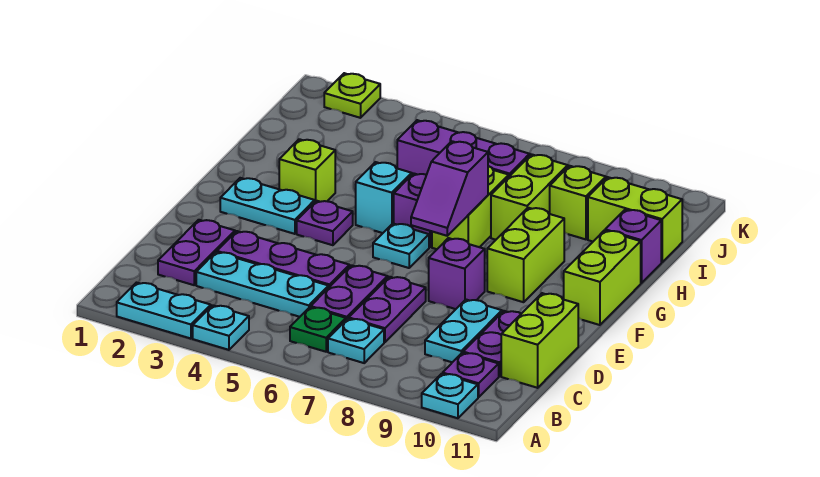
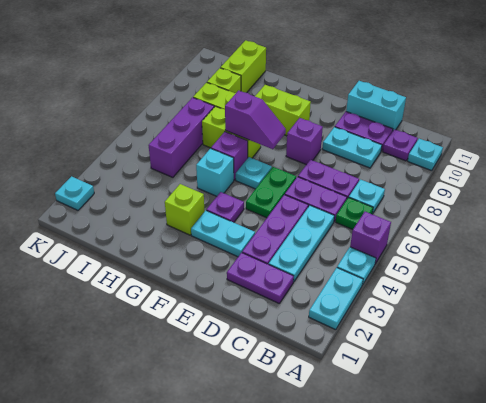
lime brick C11:D11 level 1 -> cyan brick C11:D11 level 1
none -> green plate E5:E6 level 1
cyan plate F2:F3 level 1 -> cyan plate E3:F3 level 1
lime brick F11:G11 level 1 -> none
purple brick H11 level 1 -> purple brick A5 level 1
lime plate K2 level 1 -> cyan plate K2 level 1

